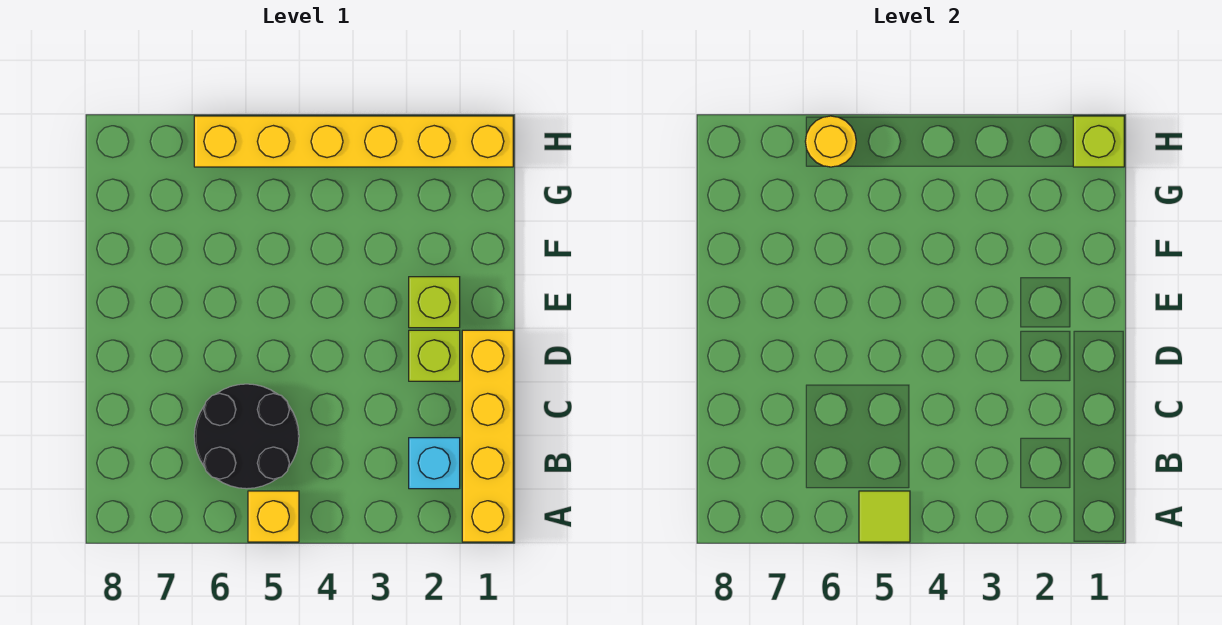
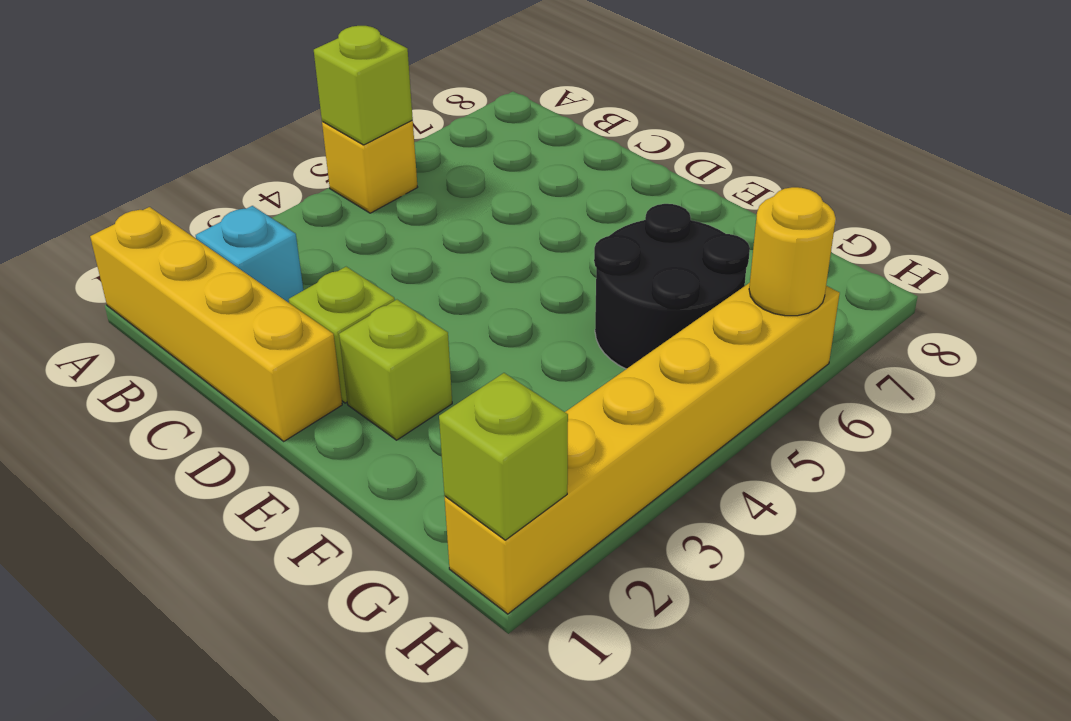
lime tile A5 level 2 -> lime brick A5 level 2
black round brick B5:C6 level 1 -> black round brick F5:G6 level 1

